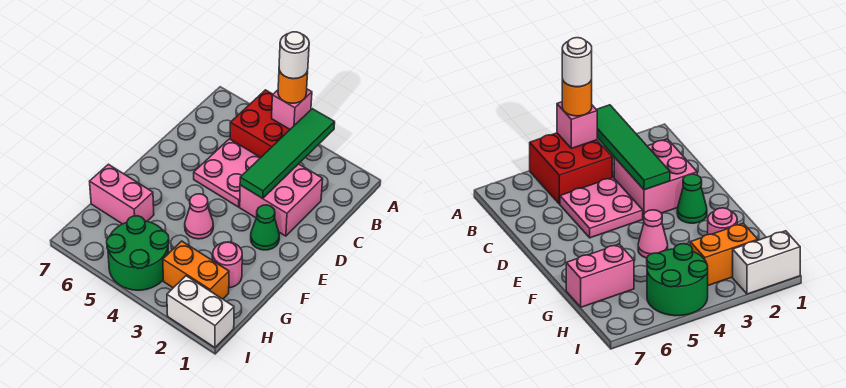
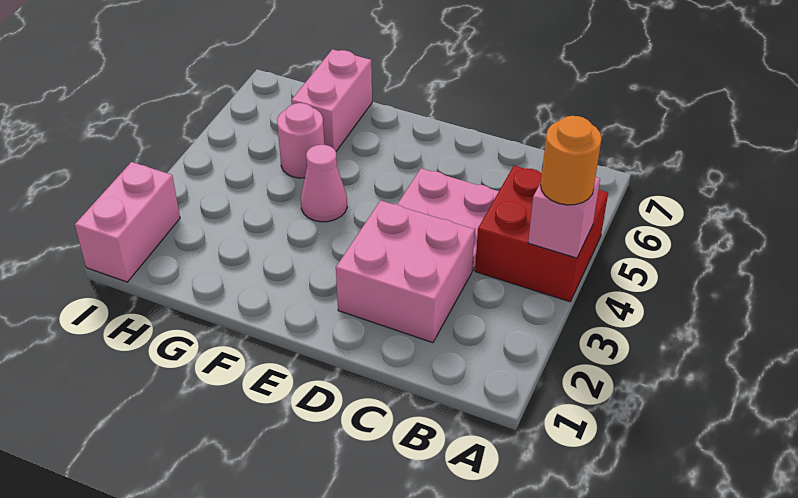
green tile A3:D3 level 2 -> none
white round brick A4 level 4 -> none
green cone E2 level 1 -> none
pink round brick G2 level 1 -> pink round brick G5 level 1
orange brick H2:H3 level 1 -> none
green round brick H4:I5 level 1 -> none
white brick I1:I2 level 1 -> pink brick I1:I2 level 1

